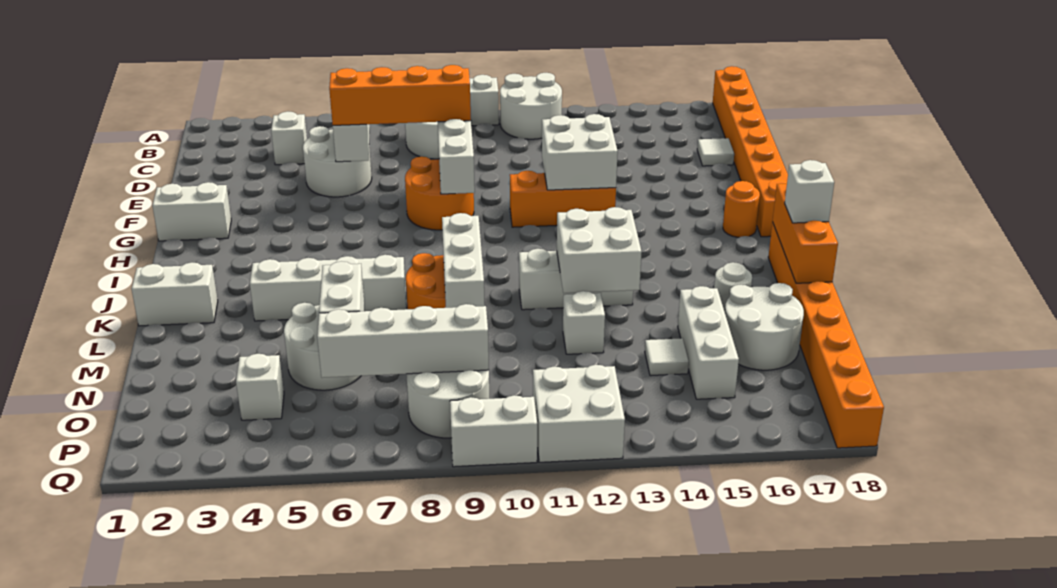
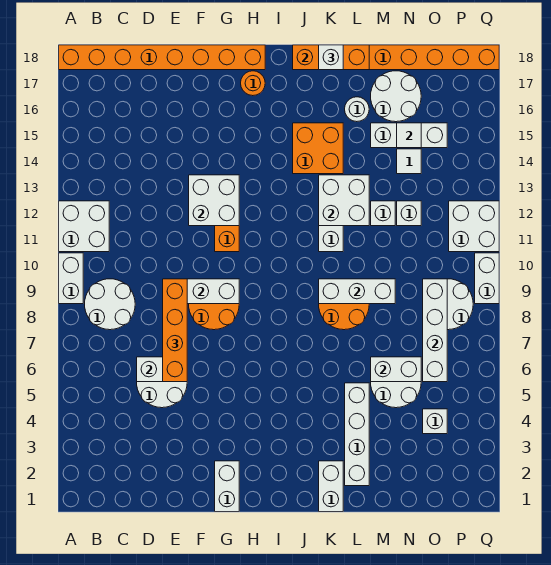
white round brick A11:B12 level 1 -> white brick A11:B12 level 1
white brick C4 level 1 -> white brick N12 level 1
white tile D17 level 1 -> white tile N15 level 2
none -> orange brick J14:K15 level 1
white brick K4:K7 level 1 -> white brick L2:L5 level 1

